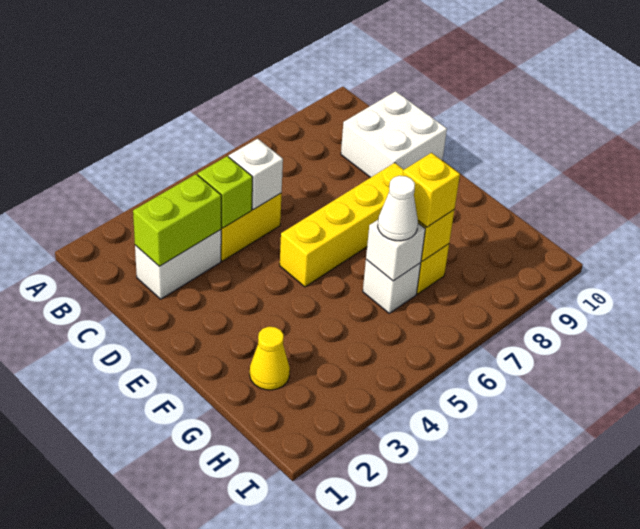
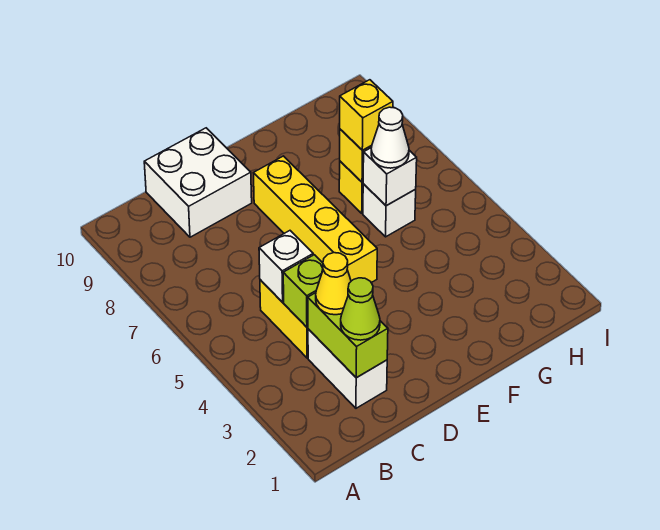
none -> lime cone C2 level 3
yellow cone G2 level 1 -> yellow cone C3 level 3

